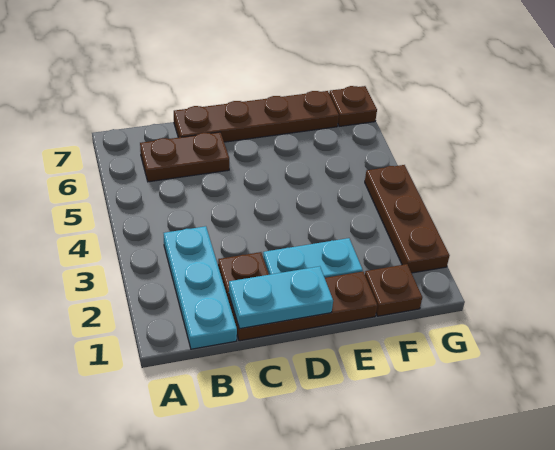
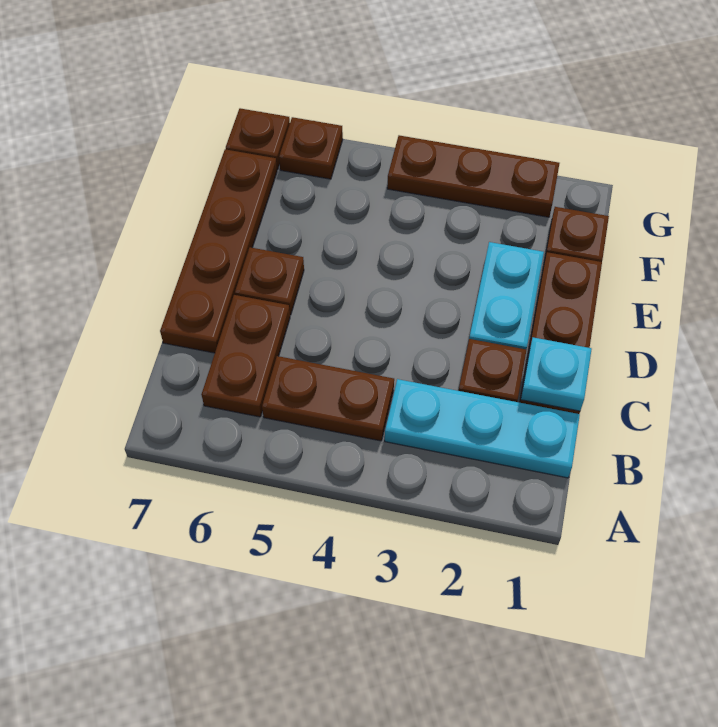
none -> brown plate B4:B5 level 1
cyan plate C1:D1 level 2 -> cyan plate C1 level 2
none -> brown plate D6 level 1
none -> brown plate G6 level 1

